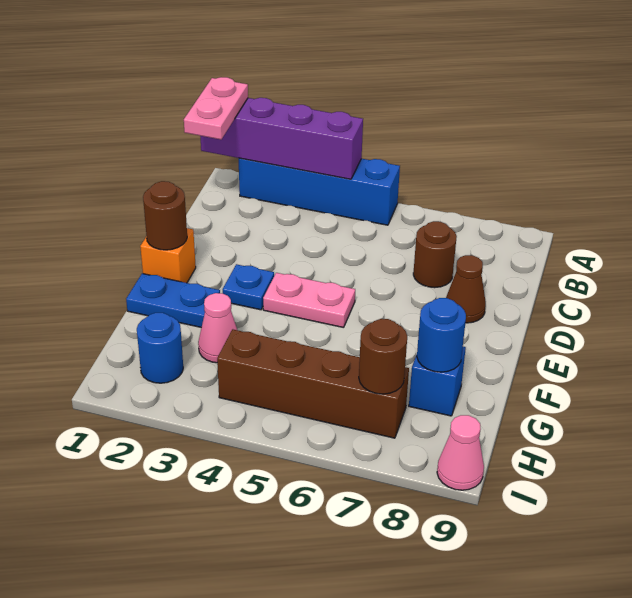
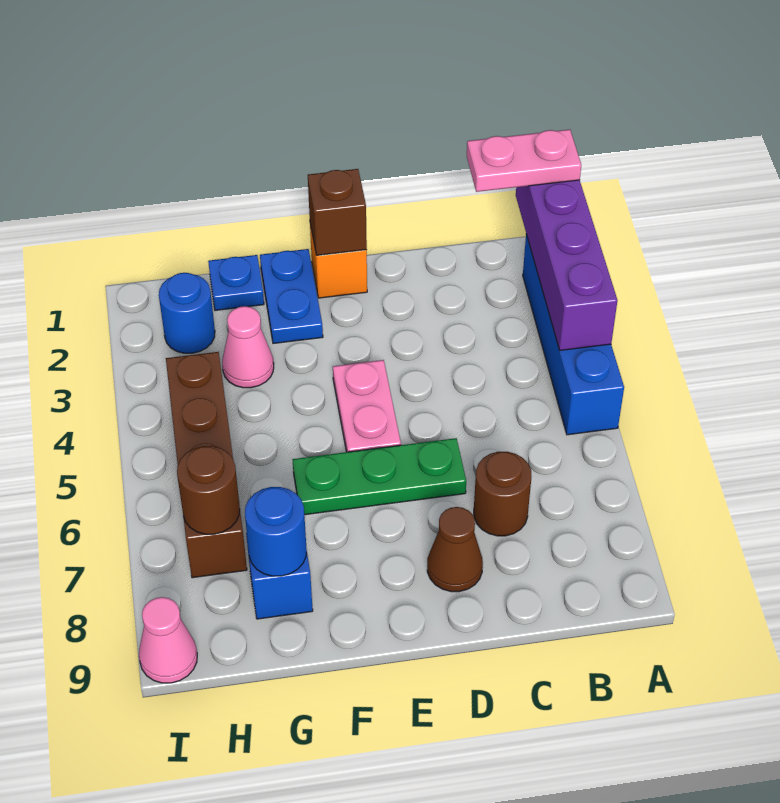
none -> green plate D6:F6 level 1
brown round brick E1 level 2 -> brown brick E1 level 2
blue plate E3 level 1 -> blue plate G1 level 1

